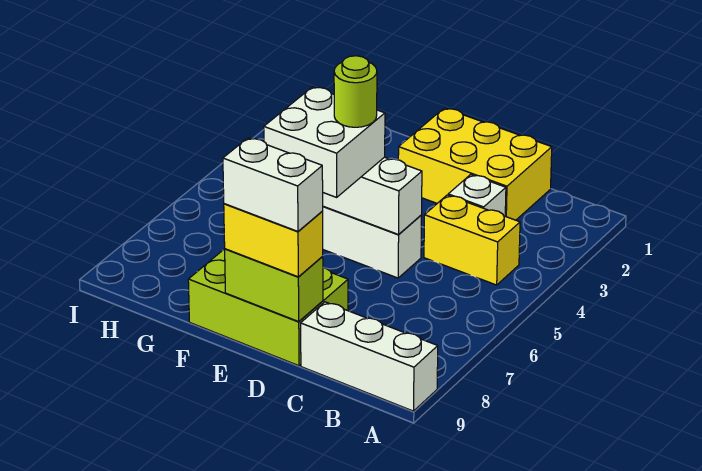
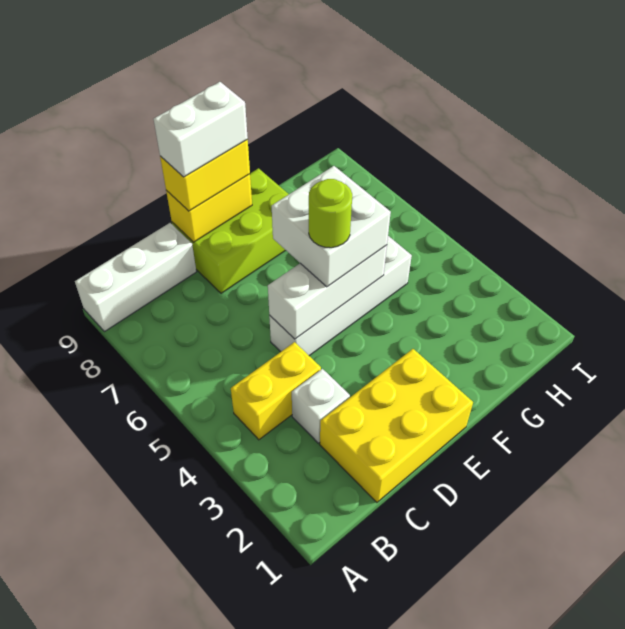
lime brick D9:E9 level 2 -> yellow brick D9:E9 level 2

